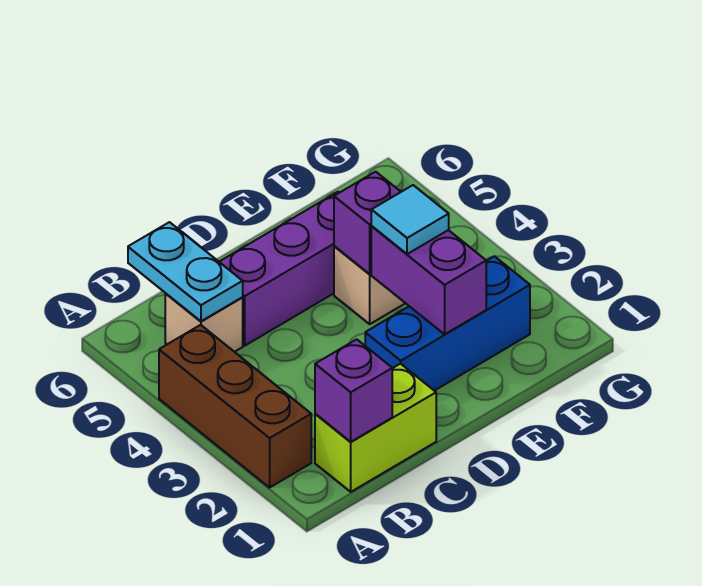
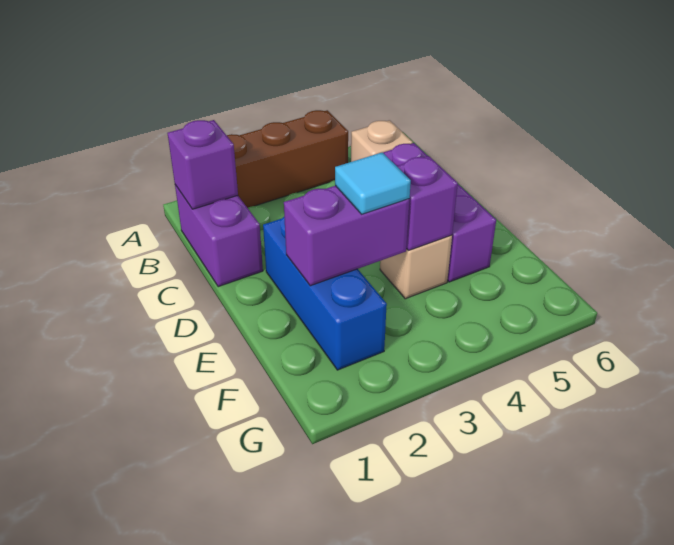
lime brick B1:C1 level 1 -> purple brick B1:C1 level 1
cyan plate B5:B6 level 2 -> none

